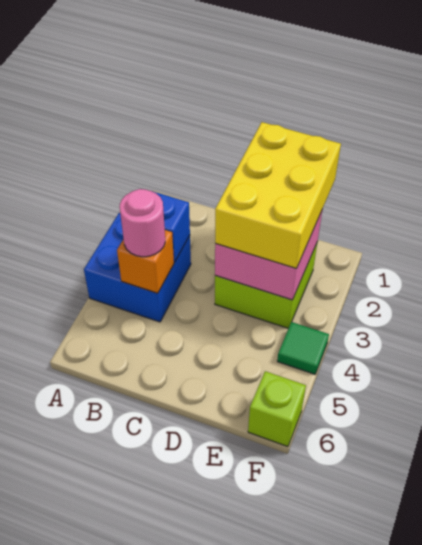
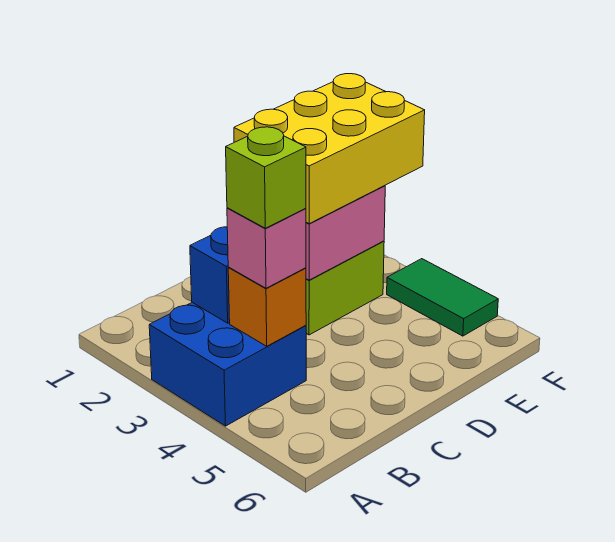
pink round brick B4 level 3 -> pink brick B4 level 3
yellow brick D1:E3 level 3 -> yellow brick D2:F3 level 3
green tile F4 level 1 -> green tile F4:F5 level 1
lime brick F6 level 1 -> lime brick B4 level 4

